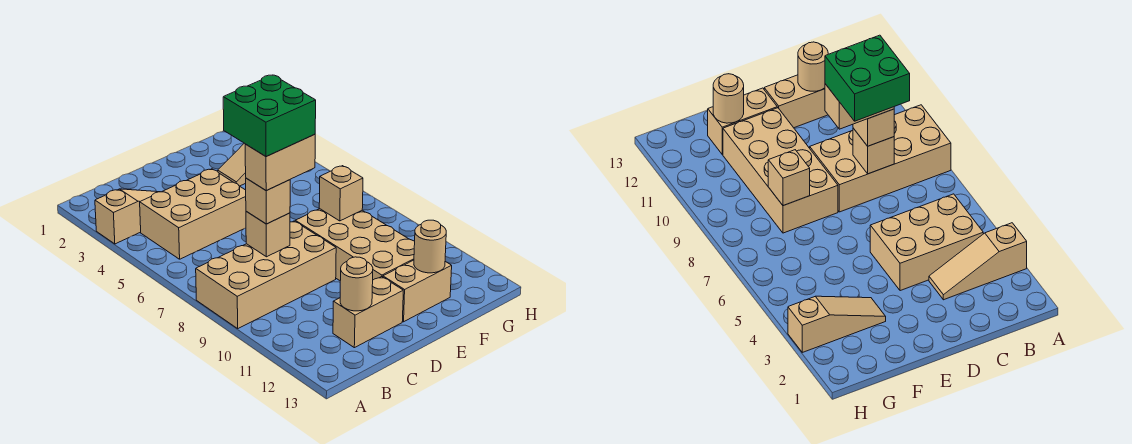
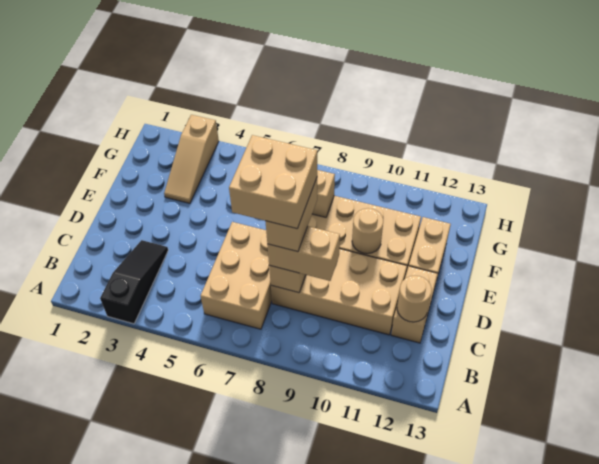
tan slope A3:C3 level 1 top A -> black slope A3:C3 level 1 top A
tan brick A8:D9 level 1 -> tan brick C8:D11 level 1
tan brick B4:D5 level 1 -> tan brick B6:D7 level 1
green brick C7:D8 level 5 -> tan brick C7:D8 level 5
tan brick C8 level 3 -> tan brick C8:C9 level 3
tan round brick F12 level 2 -> tan round brick E10 level 2

